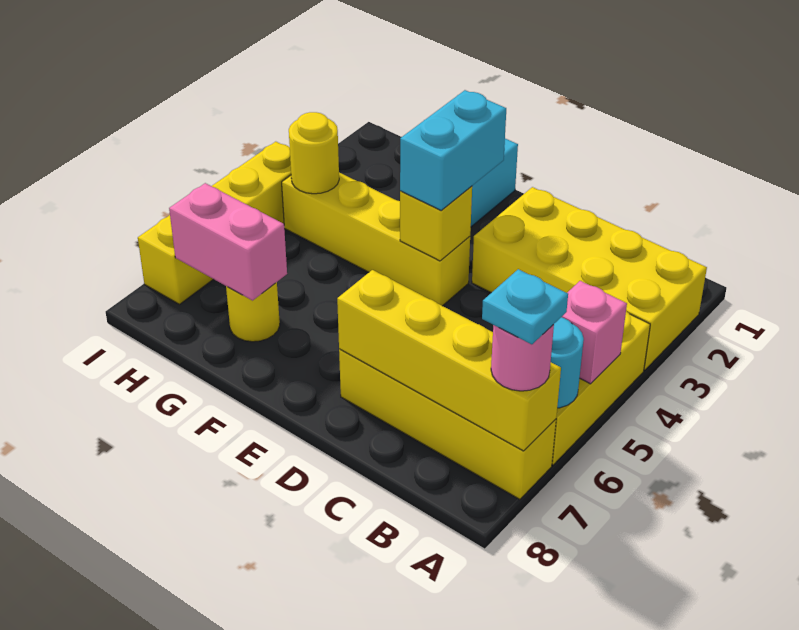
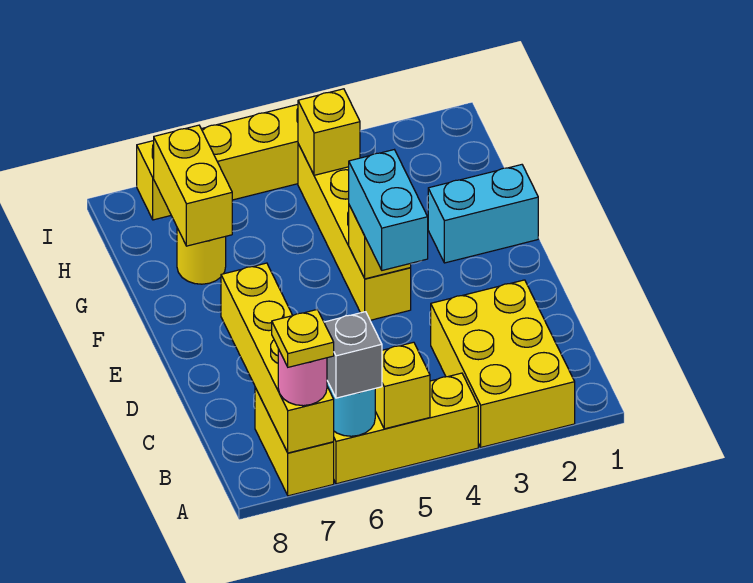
yellow brick A2:D3 level 1 -> yellow brick A2:C3 level 1
pink brick A5 level 2 -> yellow brick A5 level 2
none -> grey brick A6 level 3
yellow brick A7:D7 level 1 -> yellow brick A7:B7 level 1
cyan plate A7 level 4 -> yellow plate A7 level 4
cyan brick E3:E4 level 3 -> cyan brick D4:E4 level 3
pink brick G7:H7 level 2 -> yellow brick G7:H7 level 2
yellow round brick H4 level 2 -> yellow brick H4 level 2

